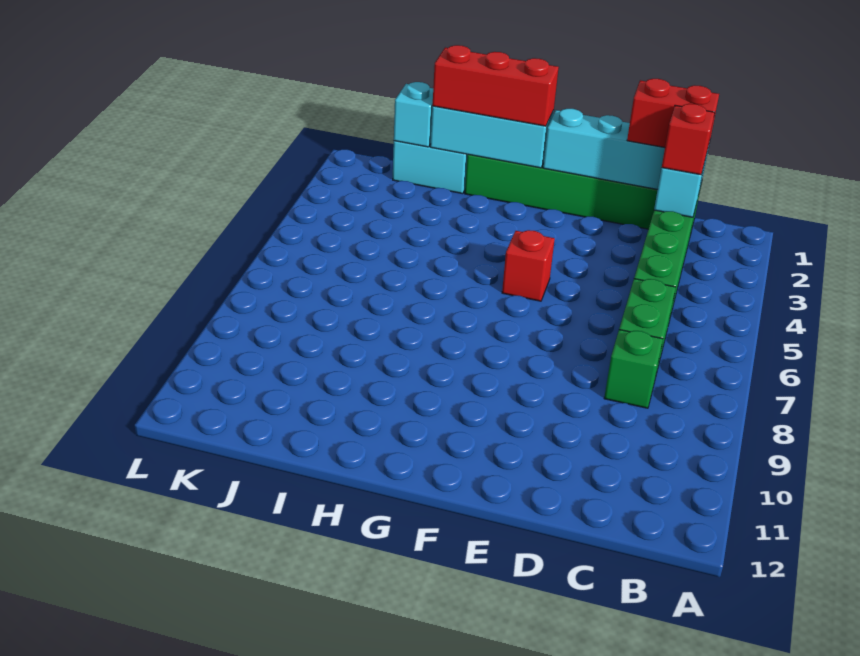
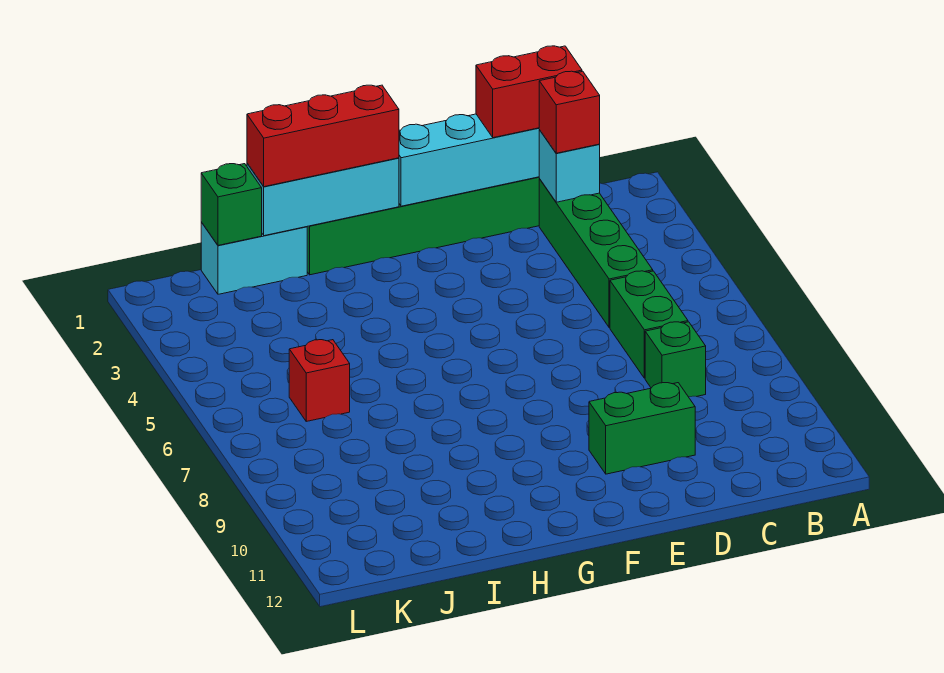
none -> green brick D10:E10 level 1
red brick F5 level 1 -> red brick J6 level 1
cyan brick J1 level 2 -> green brick J1 level 2

